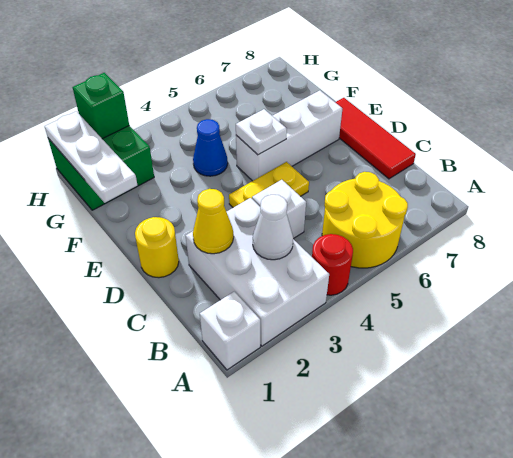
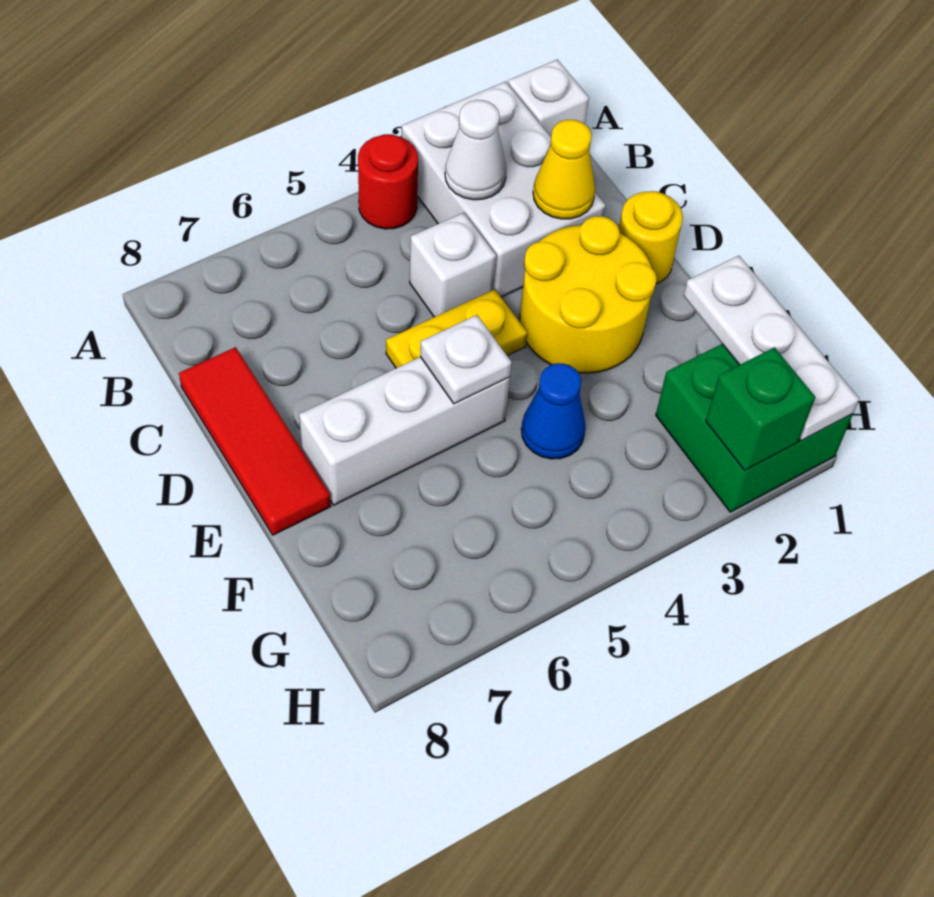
yellow round brick A5:B6 level 1 -> yellow round brick D2:E3 level 1

